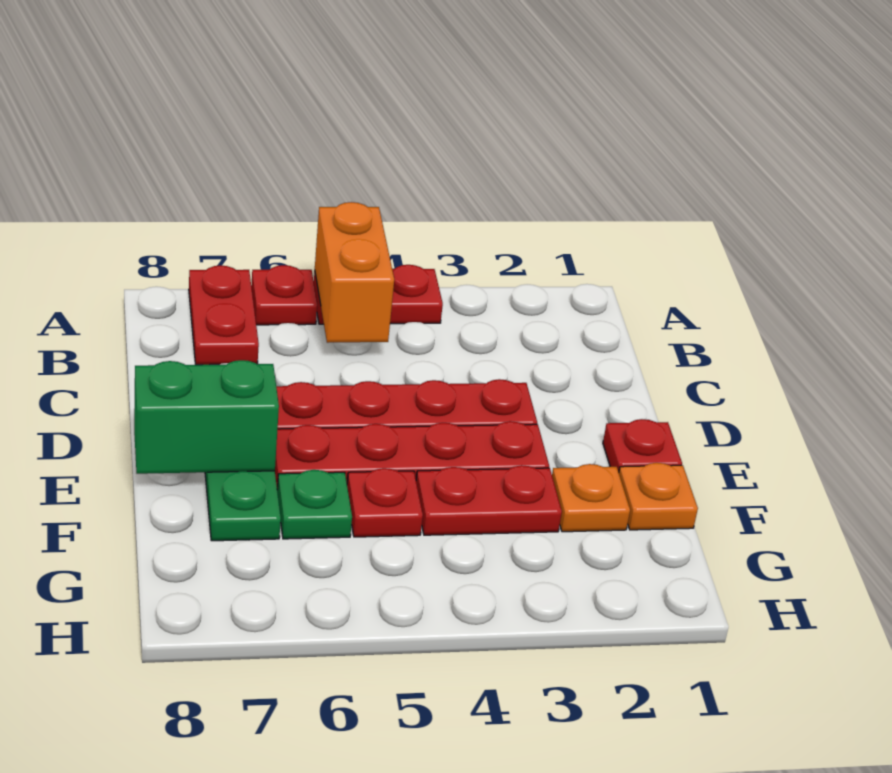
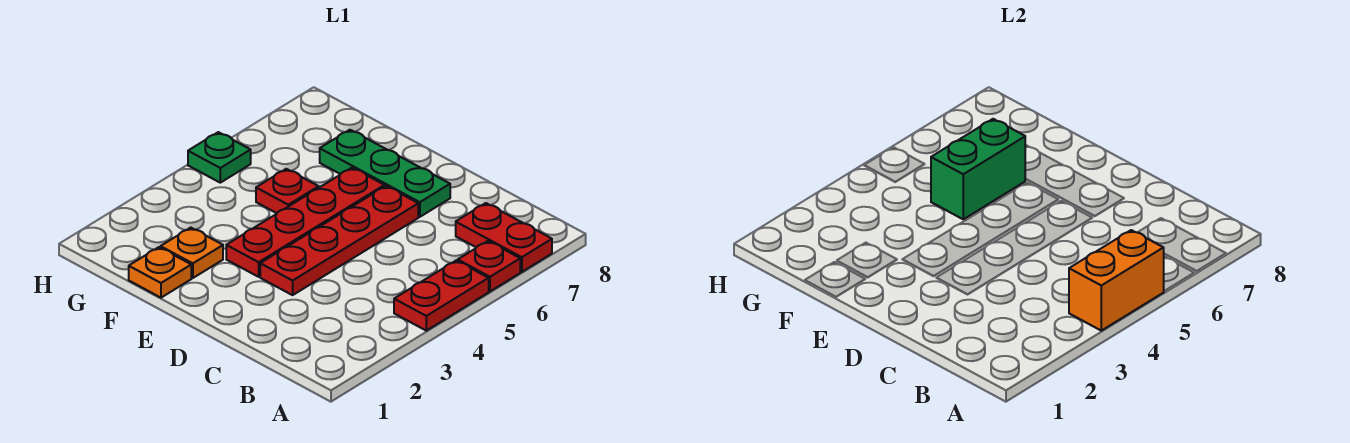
orange brick A5:B5 level 2 -> orange brick A4:A5 level 2
red plate E1 level 1 -> none
green brick E7:E8 level 2 -> green brick F5:F6 level 2
red plate F3:F4 level 1 -> none
green plate F6 level 1 -> green plate H5 level 1

